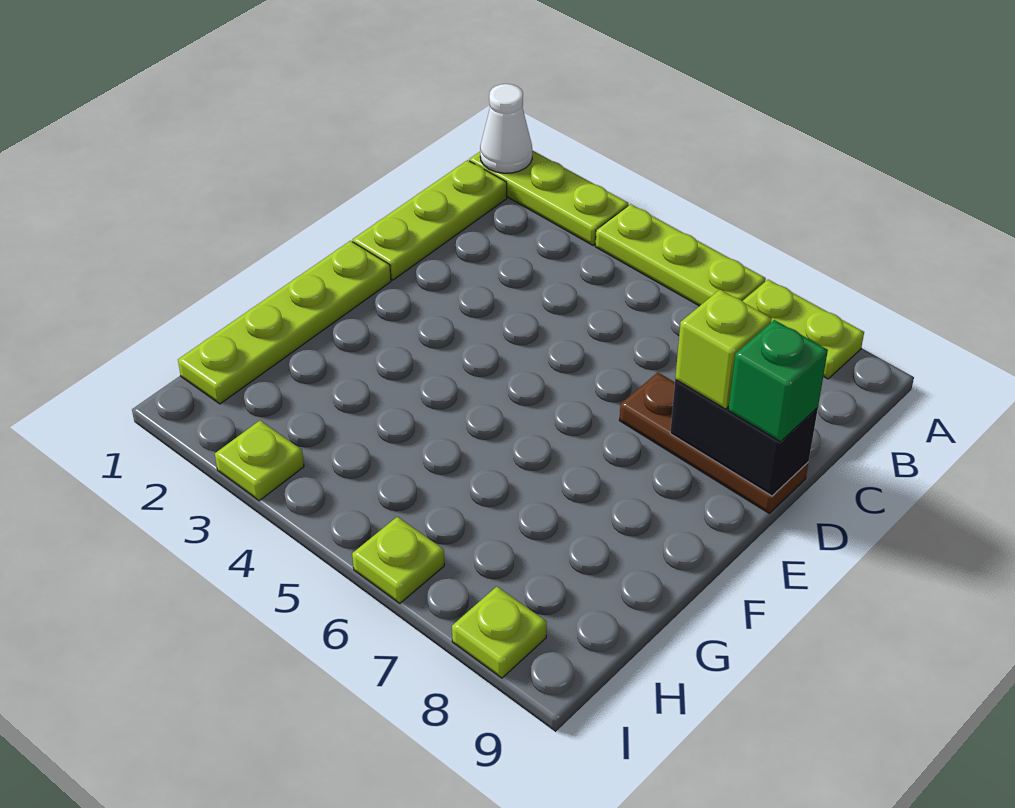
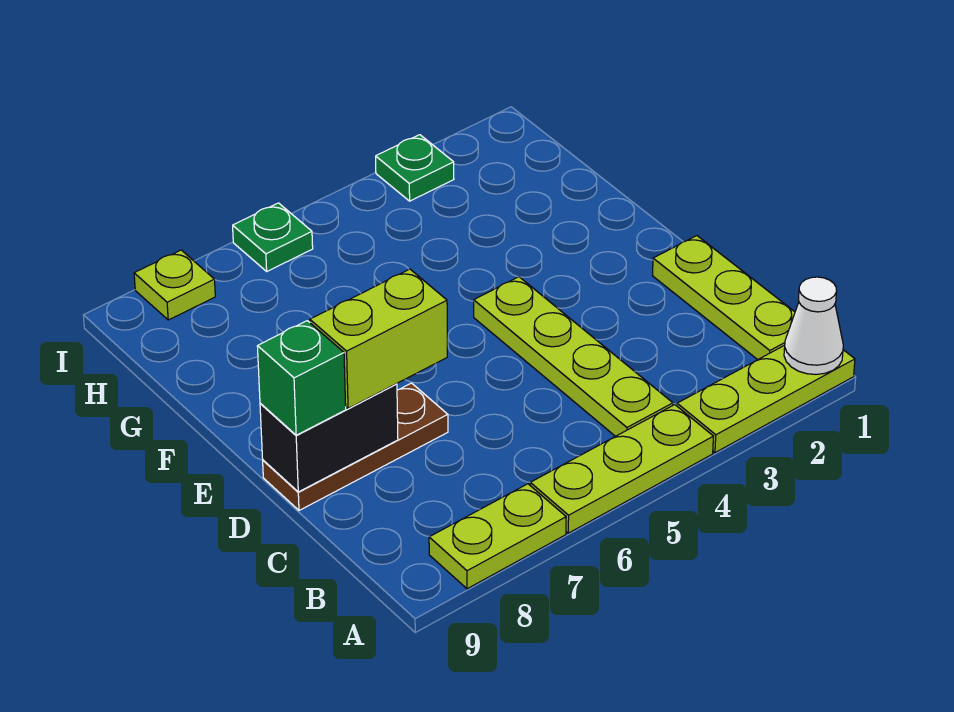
lime brick D8 level 3 -> lime brick D7:D8 level 3
lime plate E1:H1 level 1 -> lime plate B4:E4 level 1
lime plate I3 level 1 -> green plate I3 level 1
lime plate I6 level 1 -> green plate I6 level 1

